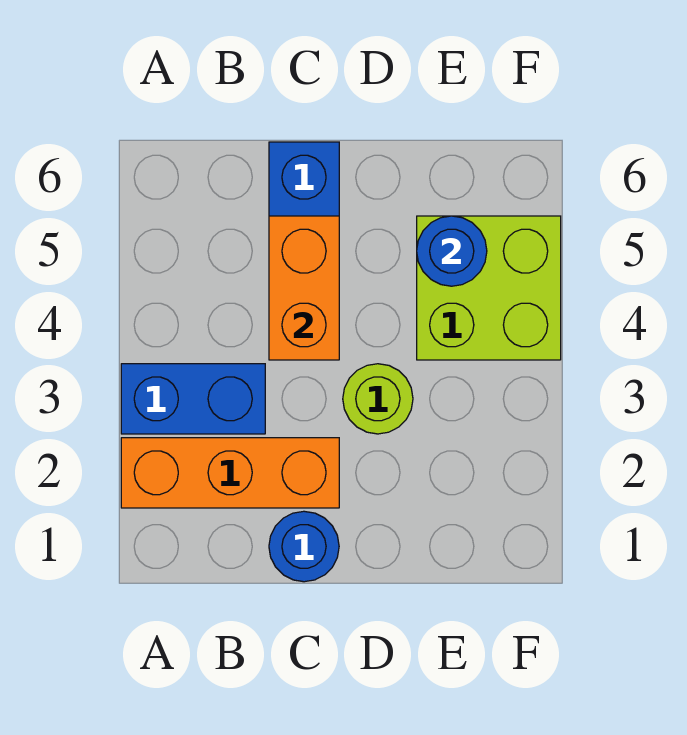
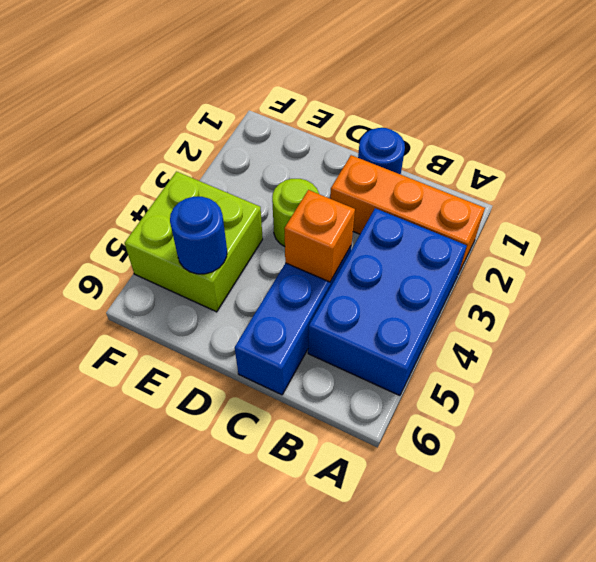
blue brick A3:B3 level 1 -> blue brick A3:B5 level 1
orange brick C4:C5 level 2 -> orange brick C4 level 2

